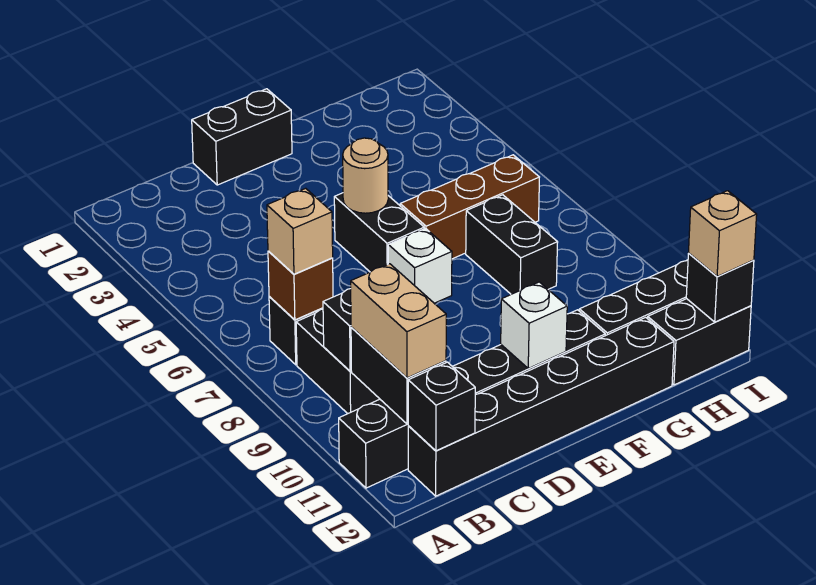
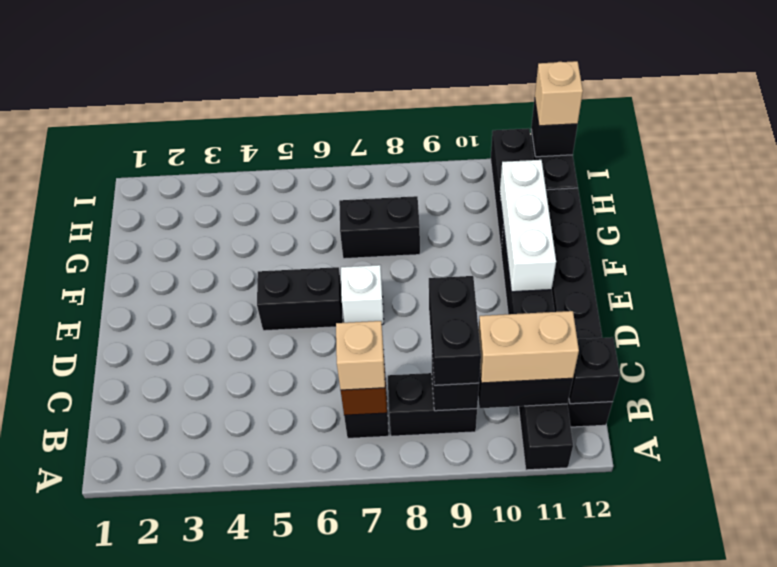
black brick D1:E1 level 1 -> black brick B9:C9 level 3
tan round brick E5 level 2 -> none
white brick E11 level 2 -> white brick E11:G11 level 2
brown brick F6:H6 level 1 -> none

